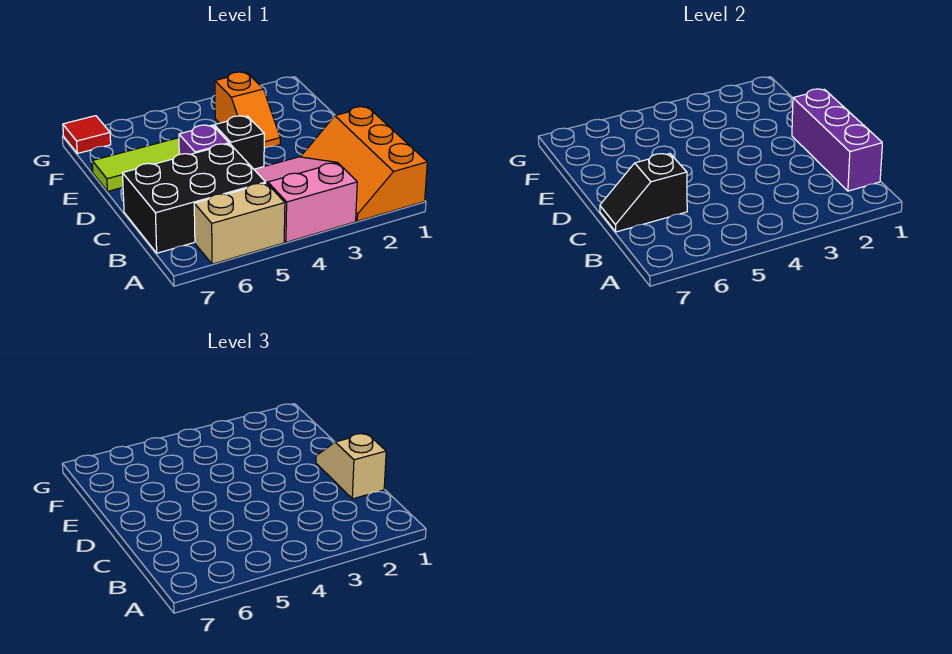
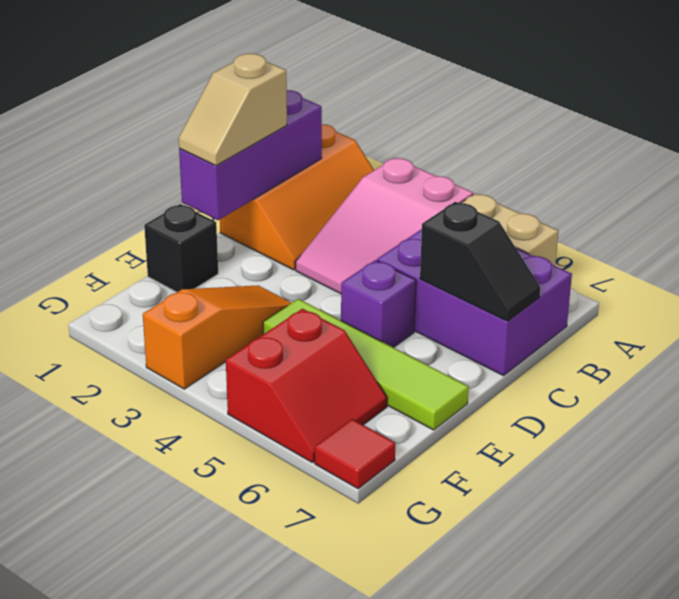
black brick B5:C7 level 1 -> purple brick B5:C7 level 1
black brick D4 level 1 -> black brick E1 level 1
orange slope E3:F3 level 1 top F -> orange slope E3:G3 level 1 top G
none -> red slope F5:G6 level 1 top 5

